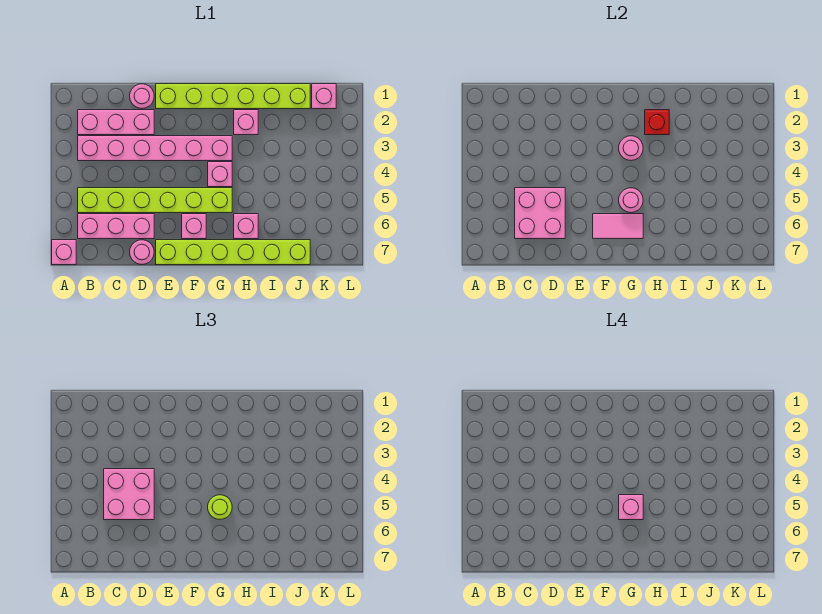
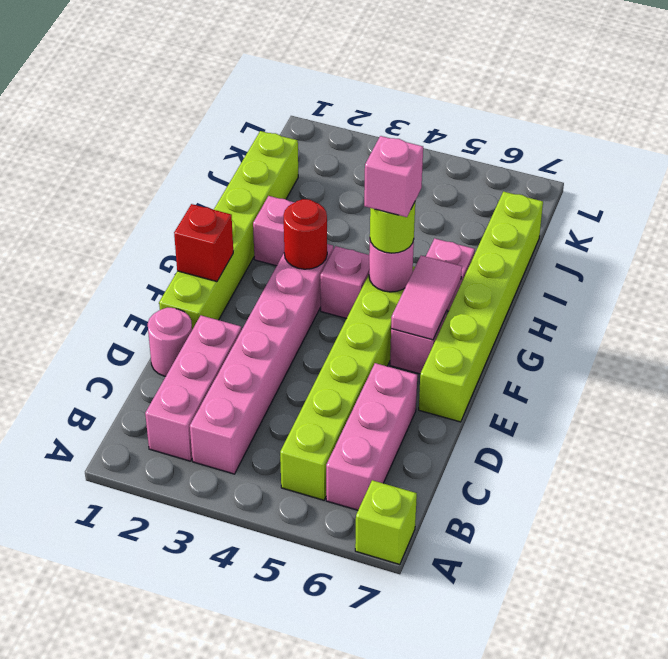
pink brick A7 level 1 -> lime brick A7 level 1
pink brick C4:D5 level 3 -> none
pink brick C5:D6 level 2 -> none
pink round brick D7 level 1 -> none
pink round brick G3 level 2 -> red round brick G3 level 2
red brick H2 level 2 -> red brick F1 level 2
pink brick K1 level 1 -> none

